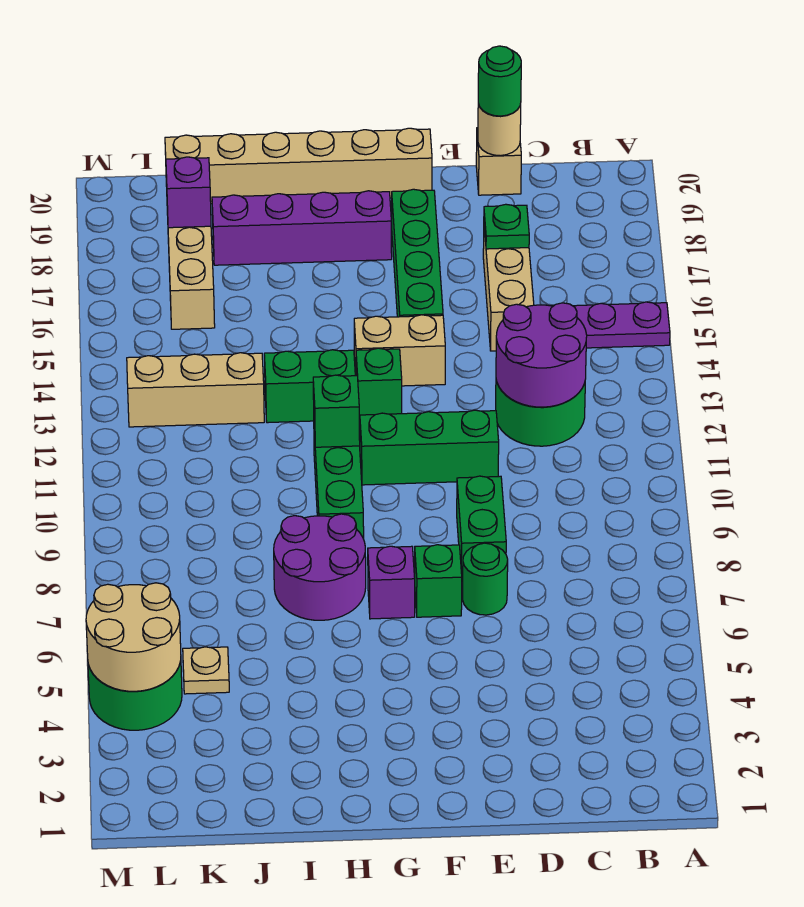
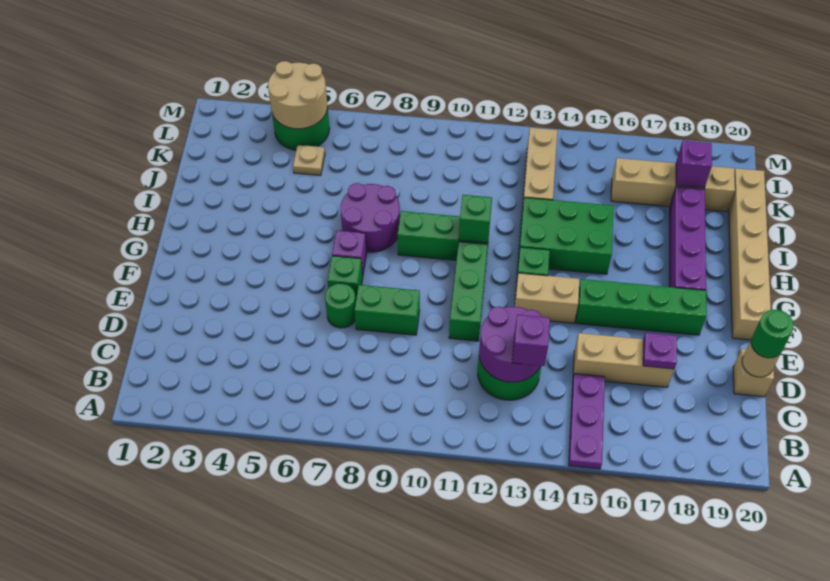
none -> purple brick C13 level 3
green plate D17 level 2 -> purple plate D17 level 2
tan brick F14:G14 level 1 -> tan brick F13:F14 level 1
green brick H13:I13 level 1 -> green brick H13:I15 level 1

